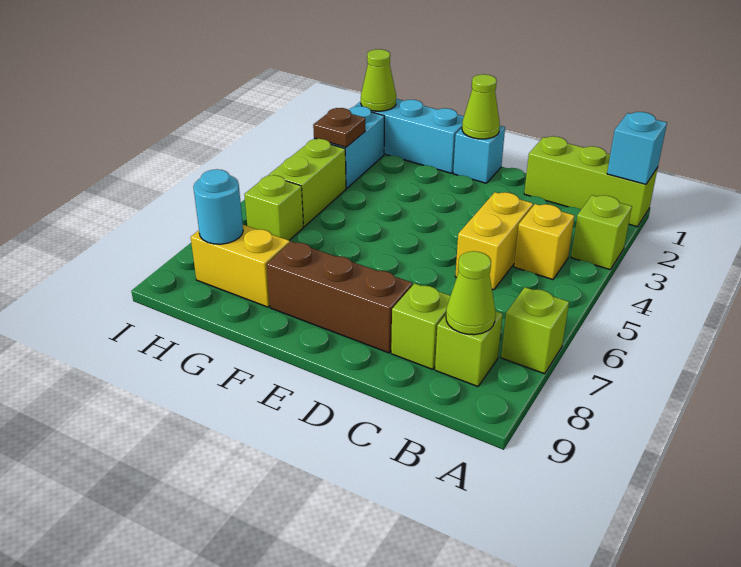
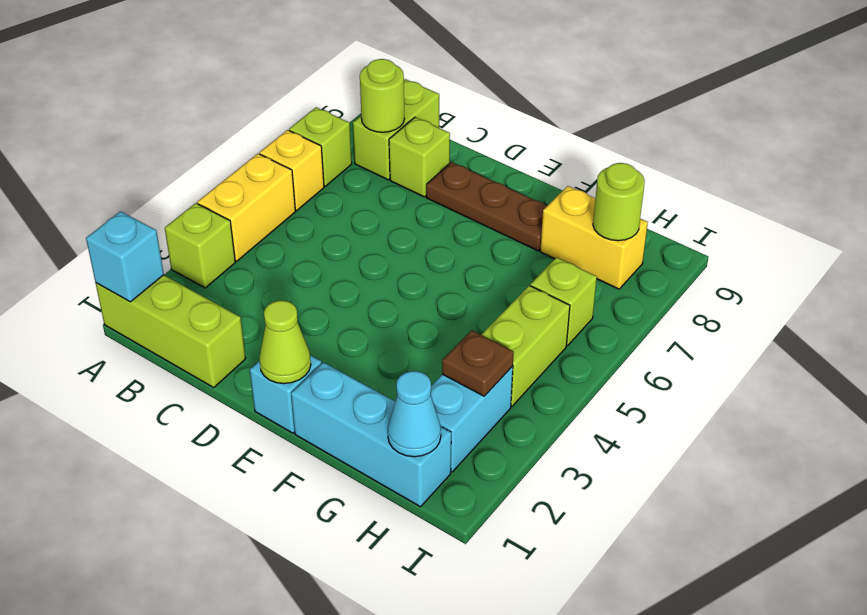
yellow brick B4 level 1 -> yellow brick A6 level 1
lime brick B8 level 1 -> lime brick B8:B9 level 1
lime cone B8 level 2 -> lime round brick B8 level 2
yellow brick C4:C5 level 1 -> yellow brick A4:A5 level 1
brown brick D8:F8 level 1 -> brown plate D8:F8 level 1
lime cone H1 level 2 -> cyan cone H1 level 2
cyan round brick H8 level 2 -> lime round brick H8 level 2

